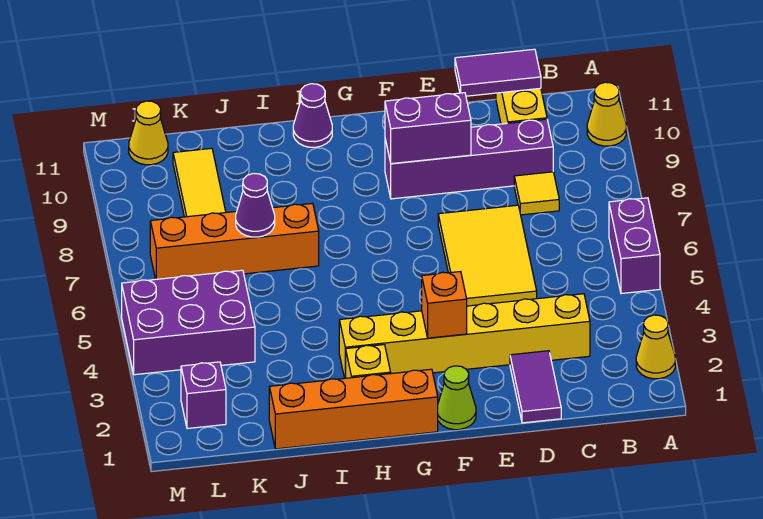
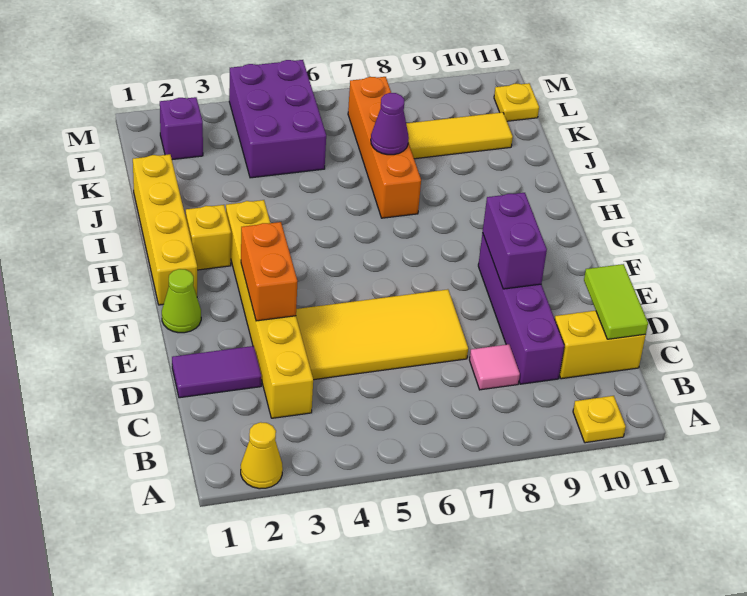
purple brick A5:A6 level 1 -> none
yellow cone A10 level 1 -> yellow plate A10 level 1
yellow tile C8 level 1 -> pink tile C8 level 1
purple tile C11:D11 level 2 -> lime tile C11:D11 level 2
yellow tile D5:E7 level 1 -> yellow tile D4:E7 level 1
orange brick F3 level 2 -> orange brick E3:F3 level 2
orange brick G1:J1 level 1 -> yellow brick G1:J1 level 1
purple cone H11 level 1 -> none
yellow cone L11 level 1 -> yellow plate L11 level 1

